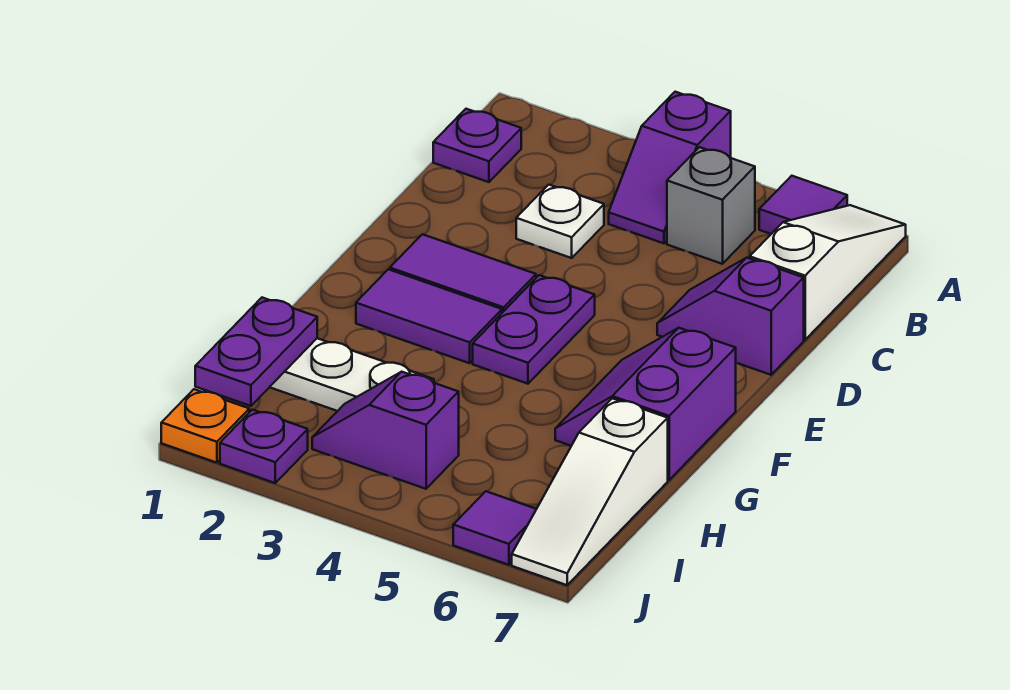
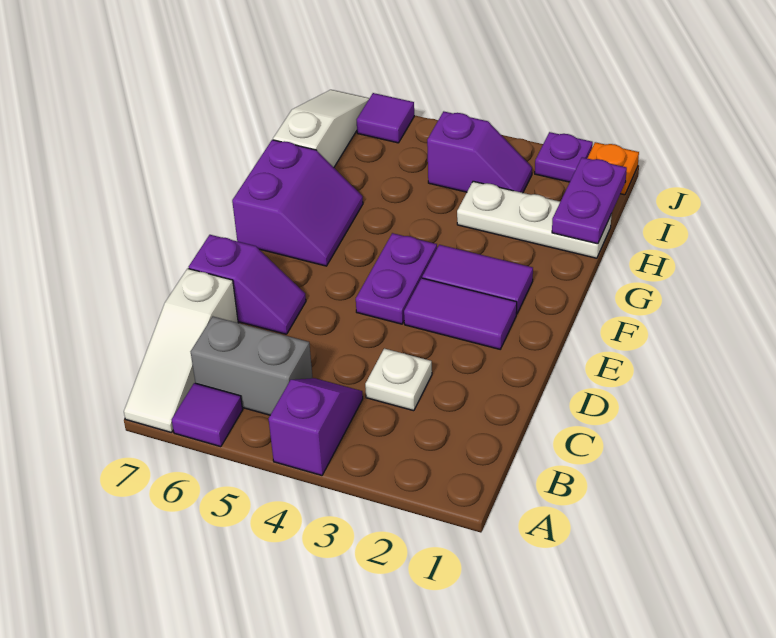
purple plate B1 level 1 -> none
grey brick B5 level 1 -> grey brick B5:B6 level 1

